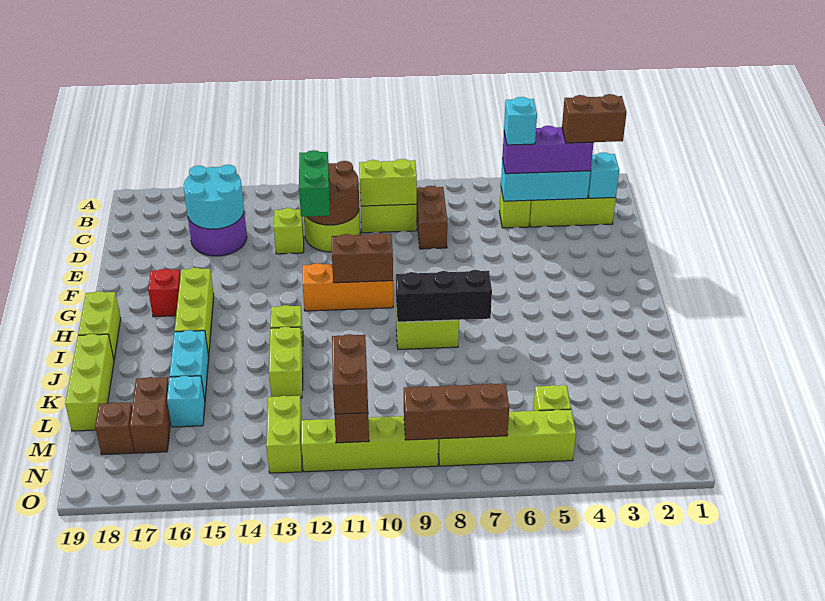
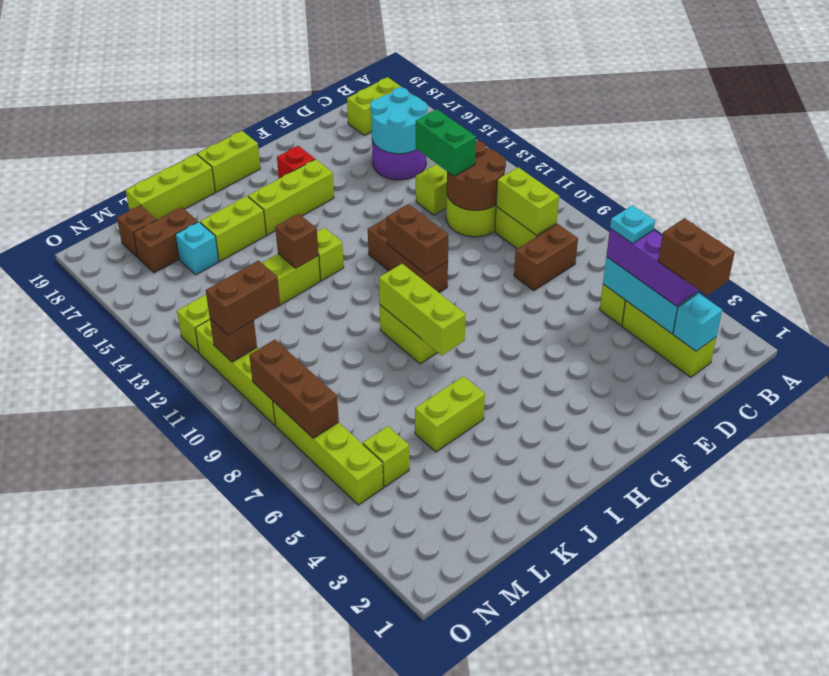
none -> lime brick B18:C18 level 1
cyan brick C5 level 4 -> cyan plate C5 level 4
green brick D12:E12 level 3 -> green brick D12:D13 level 3
orange brick G10:G12 level 1 -> brown brick G10:G12 level 1
black brick I7:I9 level 2 -> lime brick I7:I9 level 2
none -> lime brick J5:K5 level 1
none -> brown brick J13 level 2
cyan brick J16:K16 level 1 -> lime brick J16:K16 level 1

